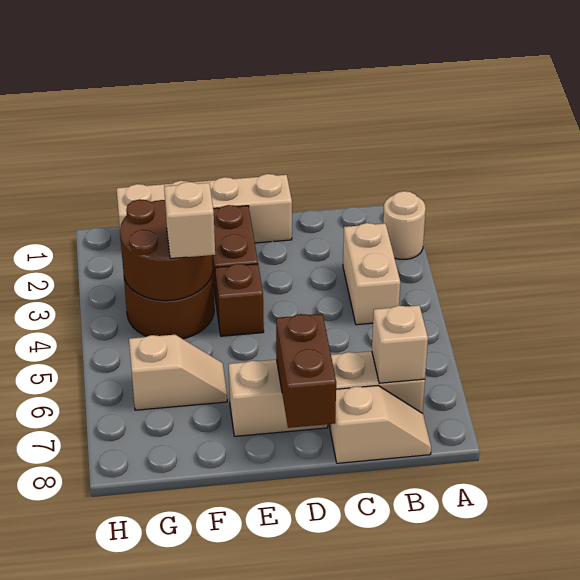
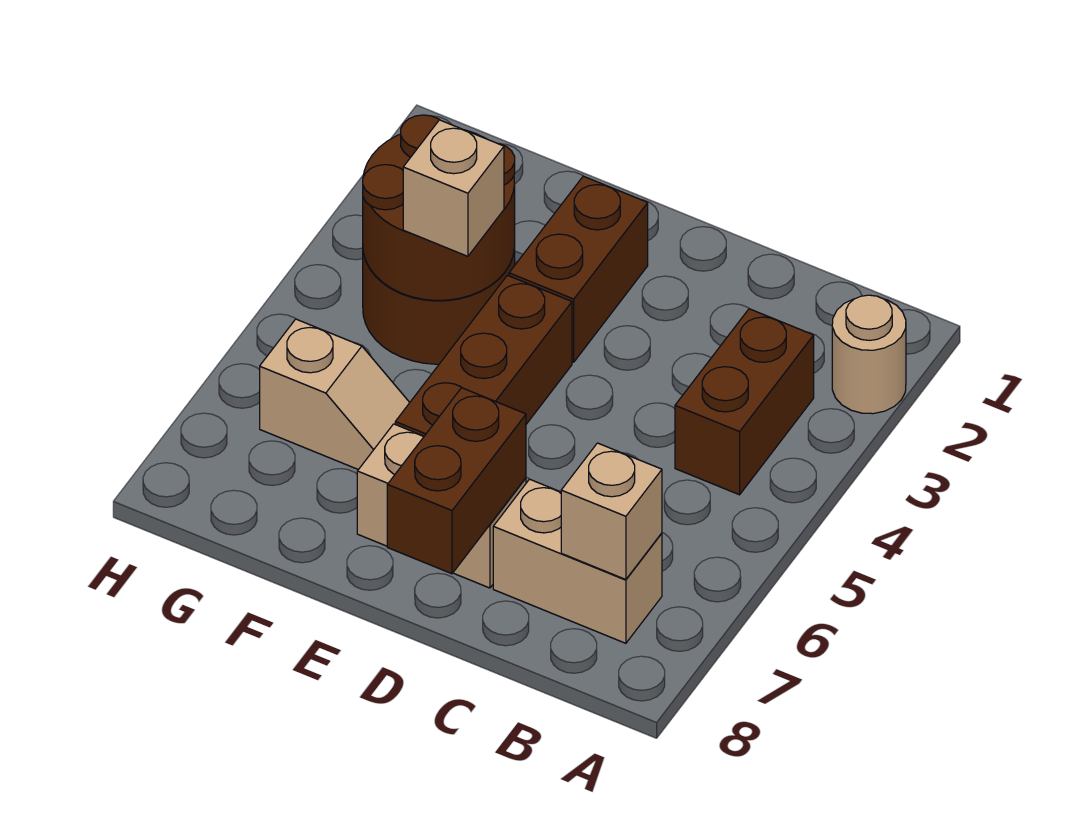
tan brick B3:B4 level 1 -> brown brick B3:B4 level 1
tan slope B8:C8 level 1 top C -> none
tan brick D1:G1 level 1 -> none
brown brick E4 level 1 -> brown brick E4:E6 level 1

